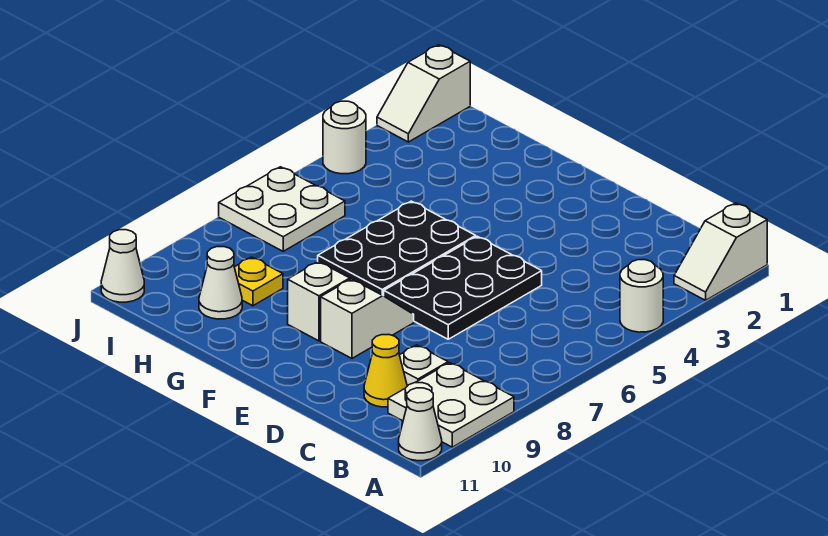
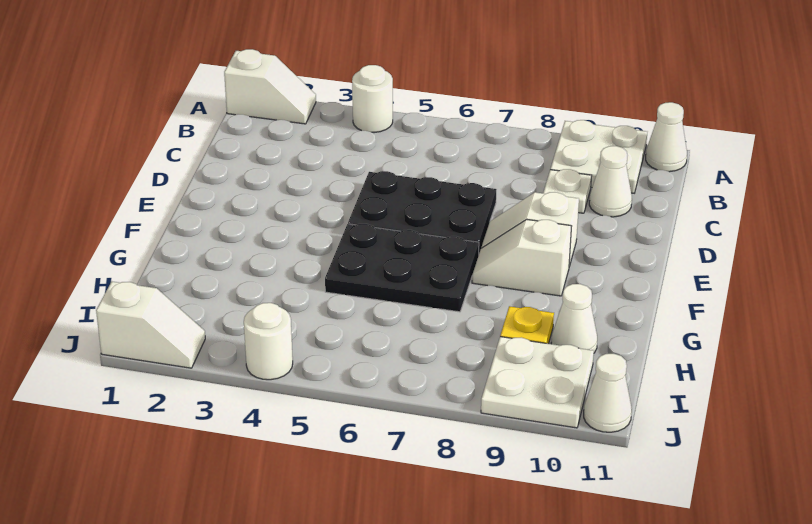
yellow cone C10 level 1 -> white cone C10 level 1
white plate I6:J7 level 1 -> white plate I9:J10 level 1

